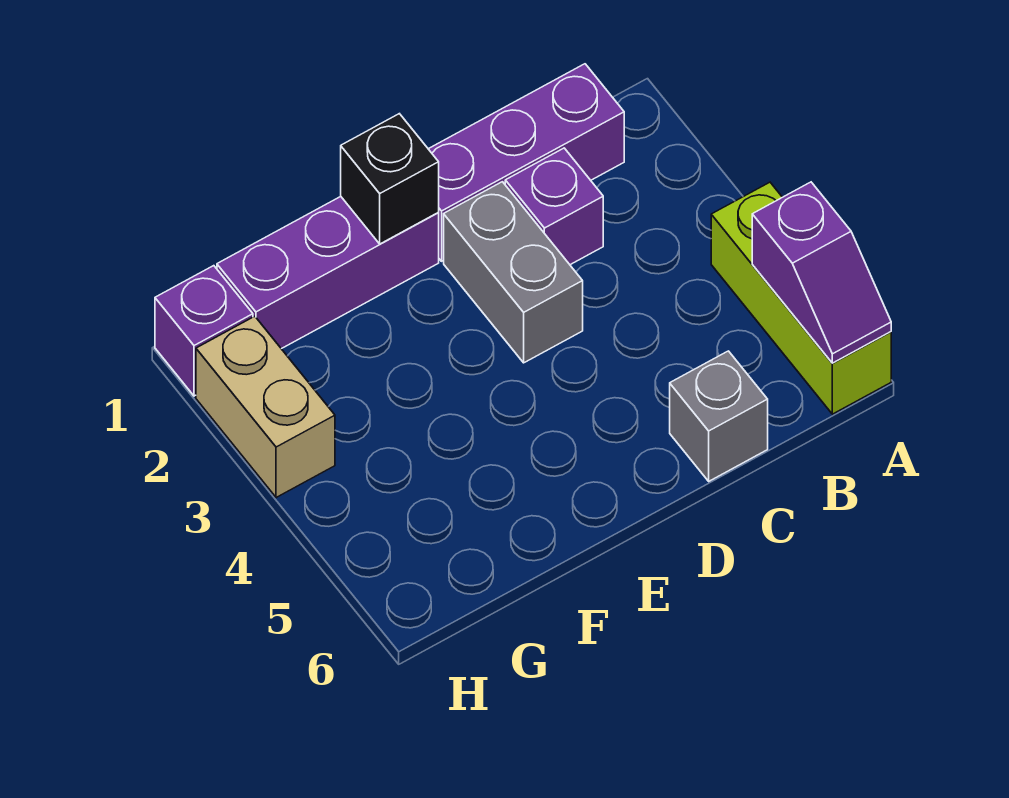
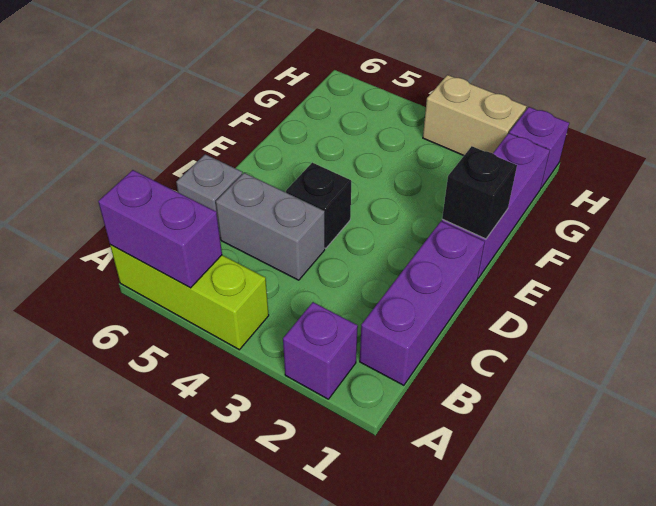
purple slope A5:A6 level 2 top 5 -> purple brick A5:A6 level 2
purple brick C2 level 1 -> purple brick A2 level 1
grey brick D2:D3 level 1 -> grey brick C4:C5 level 1
none -> black brick D4 level 1

